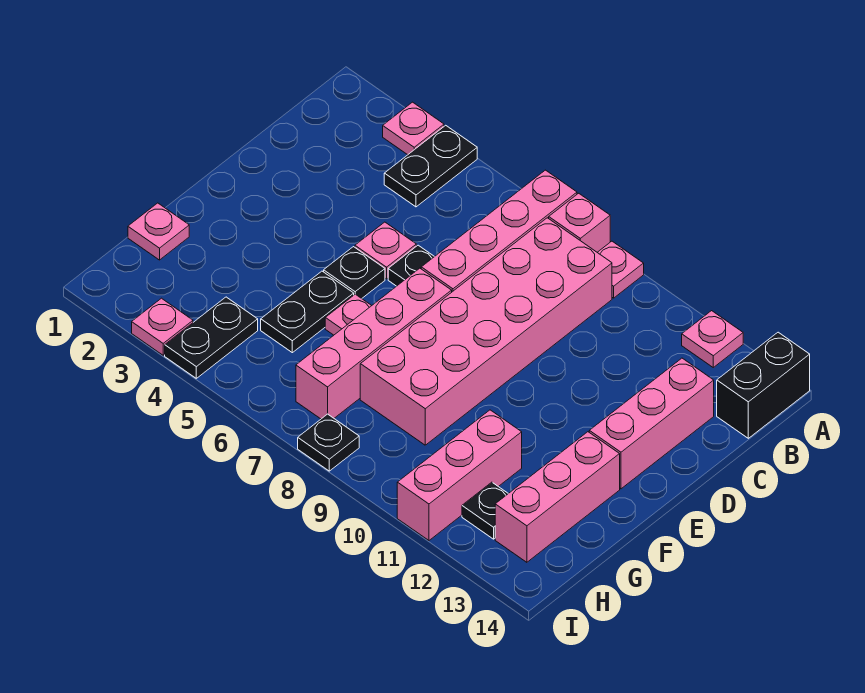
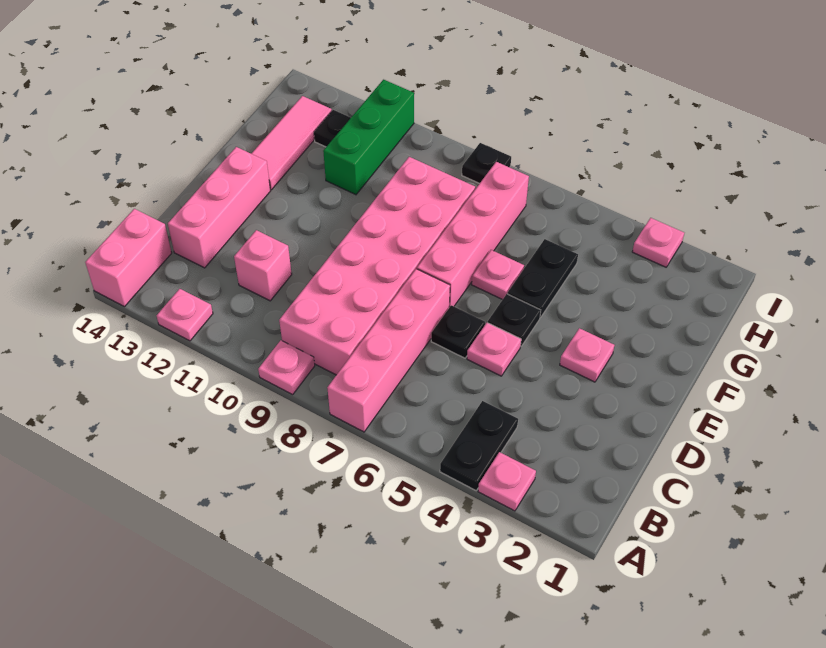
pink brick A8 level 1 -> pink brick C11 level 1
black brick A14:B14 level 1 -> pink brick A14:B14 level 1
pink brick F13:H13 level 1 -> pink tile F13:H13 level 1
pink plate G1 level 1 -> pink plate E3 level 1
pink brick G11:I11 level 1 -> green brick G11:I11 level 1
black plate H4:I4 level 1 -> none

